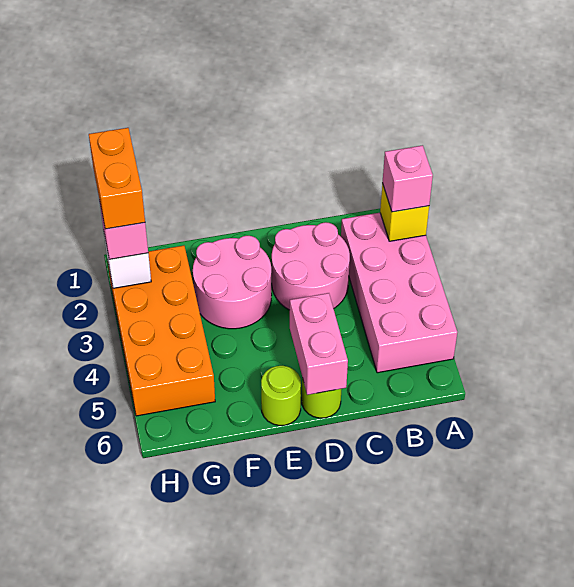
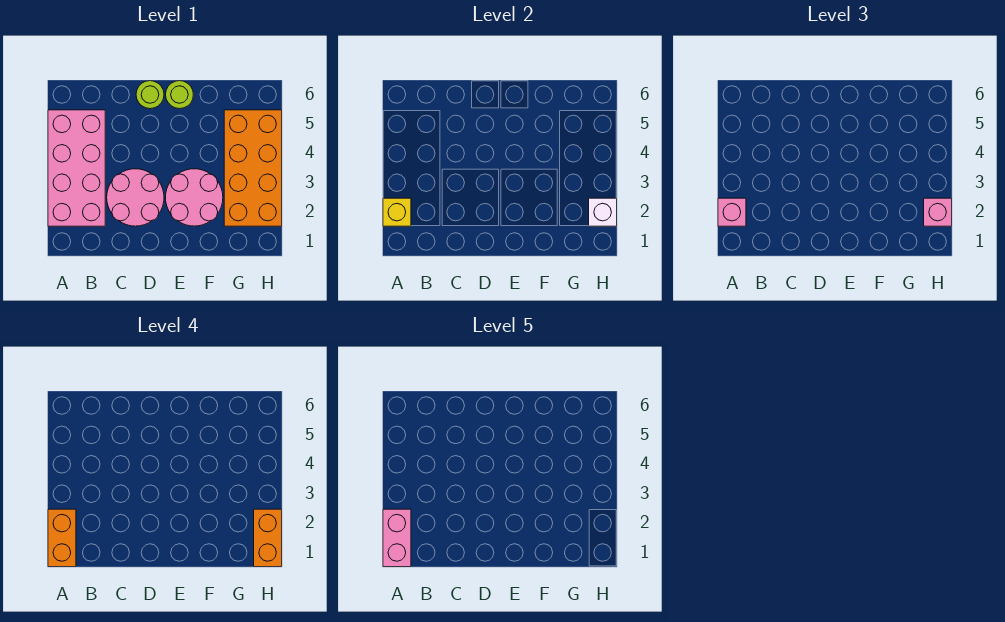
none -> orange brick A1:A2 level 4
pink brick D5:D6 level 2 -> pink brick A1:A2 level 5

